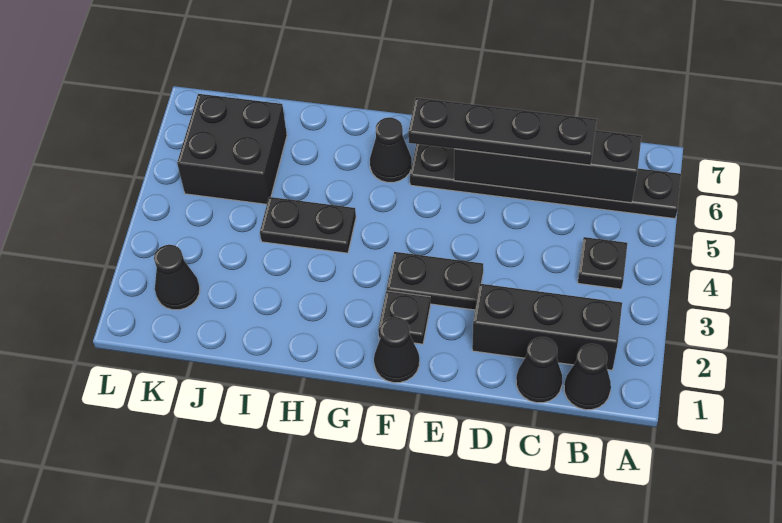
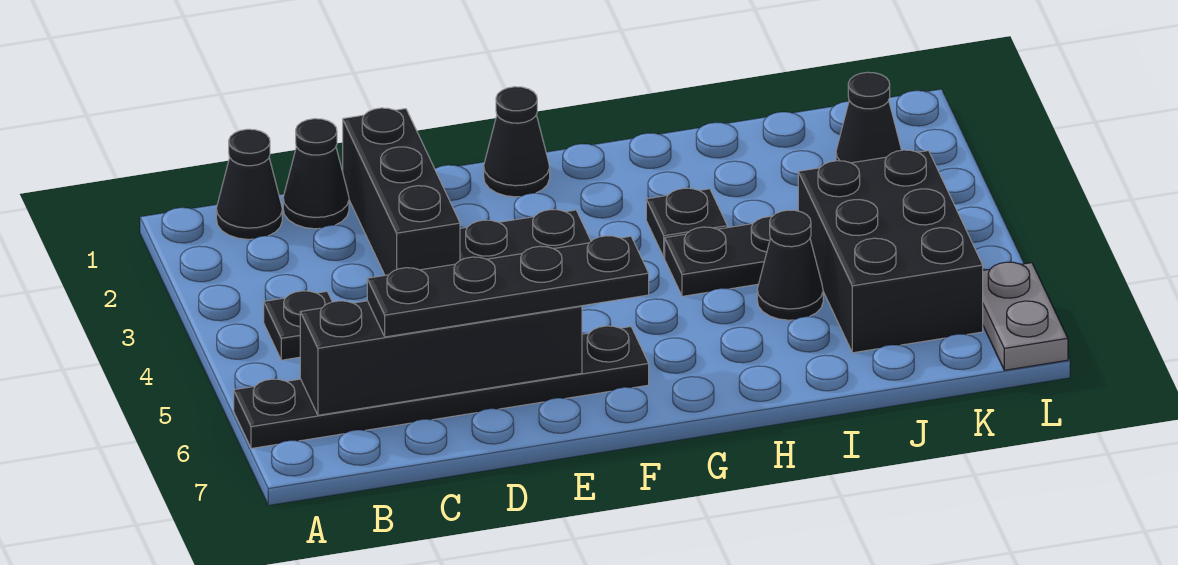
black brick B2:D2 level 1 -> black brick D1:D3 level 1
black plate F2 level 1 -> black plate H3 level 1
black cone G6 level 1 -> black cone I5 level 1
black brick J5:K6 level 1 -> black brick J4:K6 level 1
none -> grey plate L6:L7 level 1

